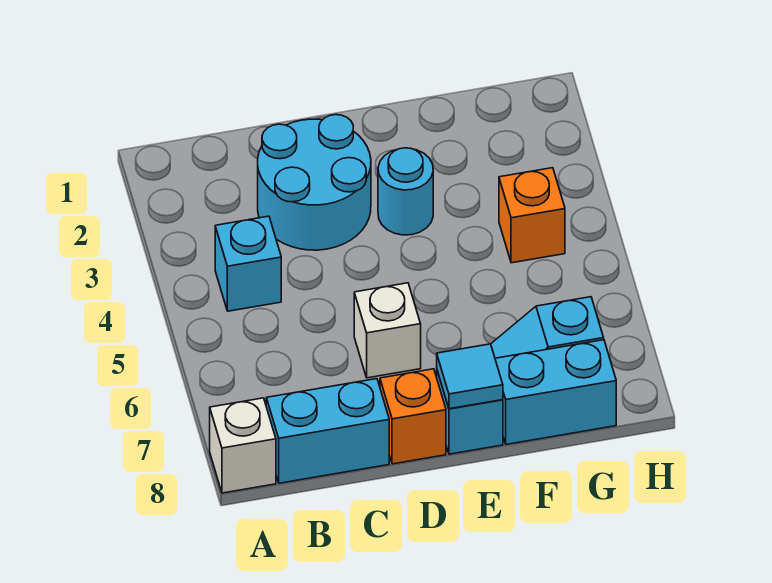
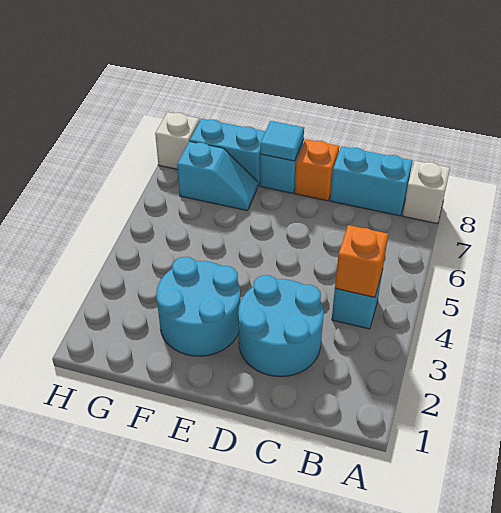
white brick D6 level 1 -> white brick H8 level 1
cyan round brick E3 level 1 -> cyan round brick E2:F3 level 1
orange brick G4 level 1 -> orange brick B4 level 2

